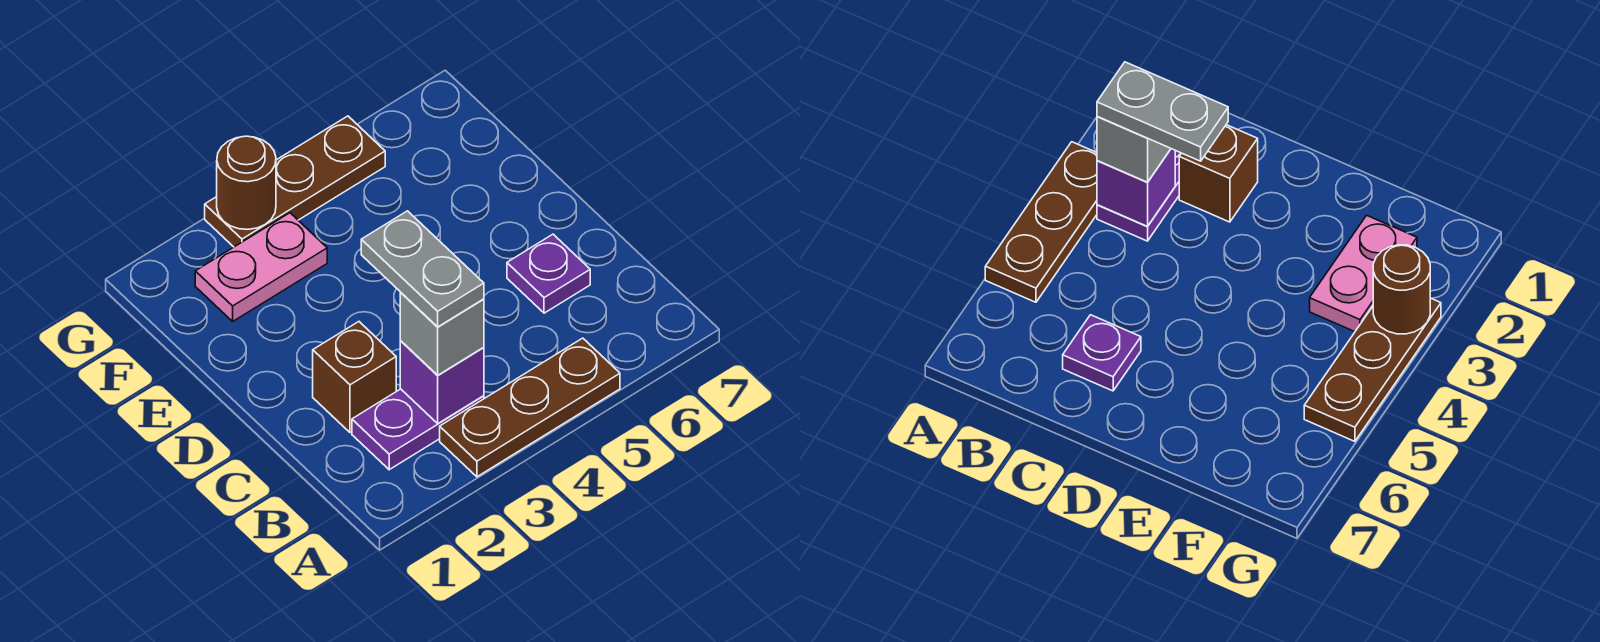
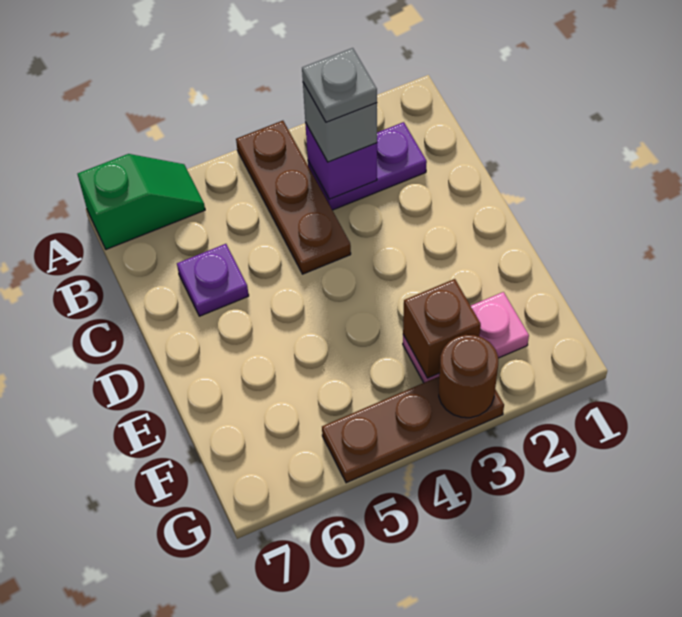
brown plate A3:A5 level 1 -> brown plate A4:C4 level 1
none -> green slope A6:A7 level 1 top 7
grey plate B3:C3 level 4 -> grey plate B3 level 4
brown brick C2 level 1 -> brown brick F3 level 2

